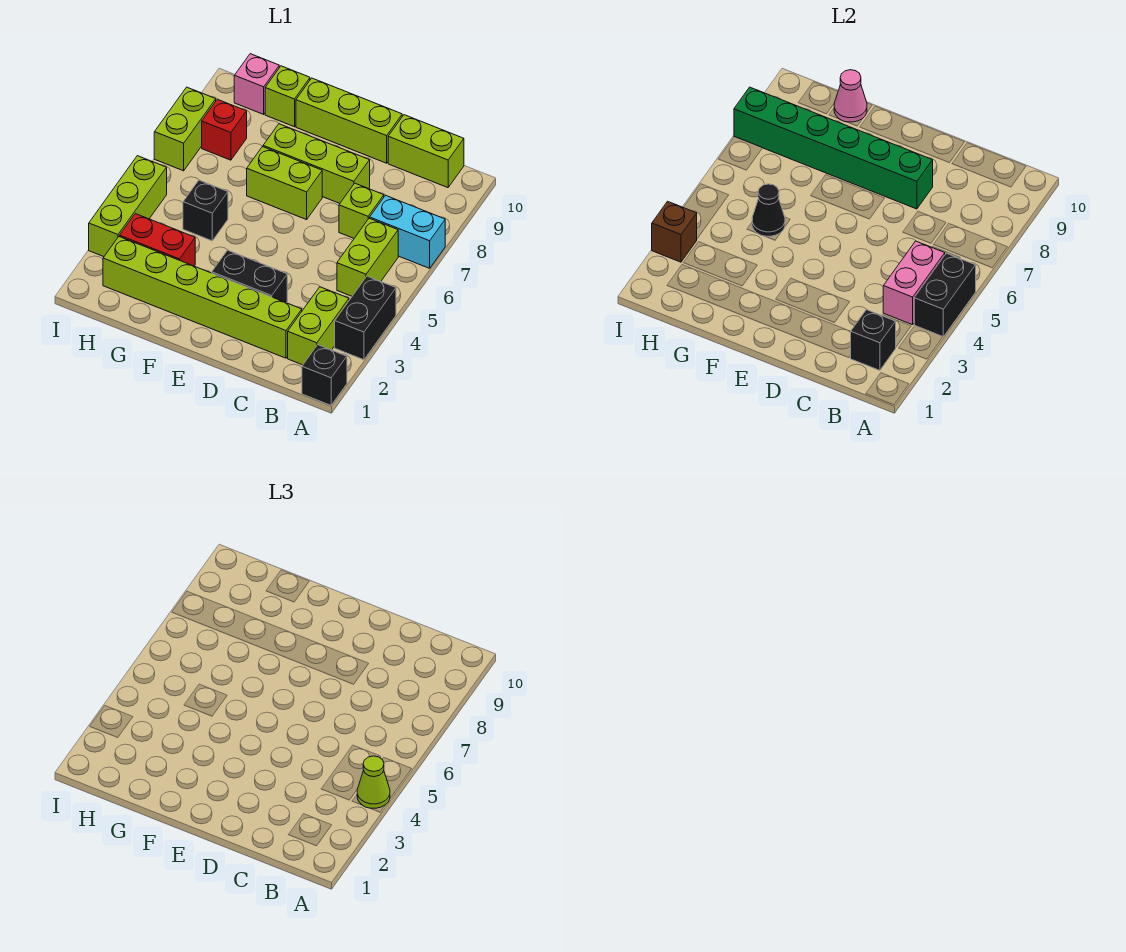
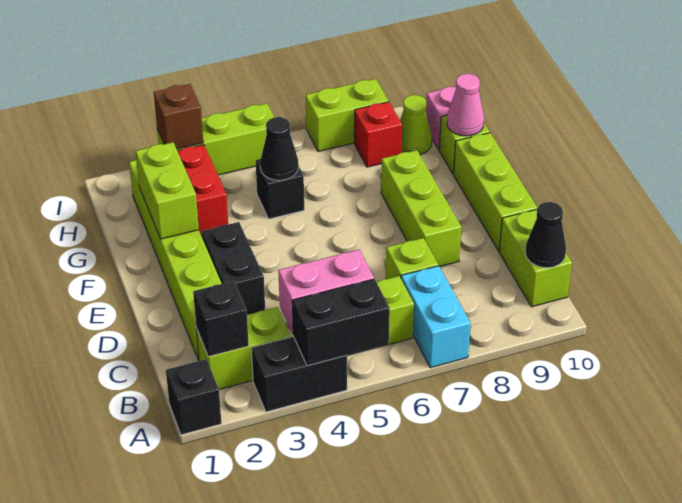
lime cone A4 level 3 -> lime cone H9 level 1
none -> black cone B10 level 2
green brick D8:I8 level 2 -> none
lime brick E7:F7 level 1 -> lime brick F2:G2 level 2

